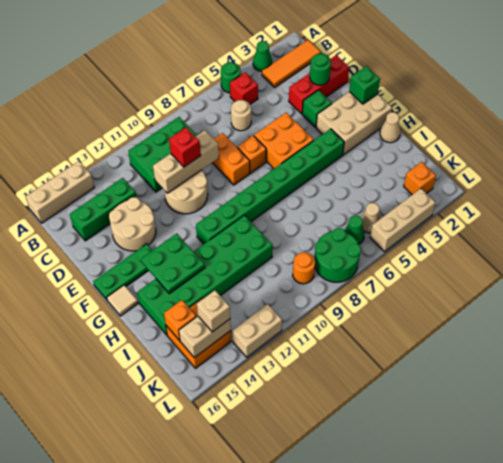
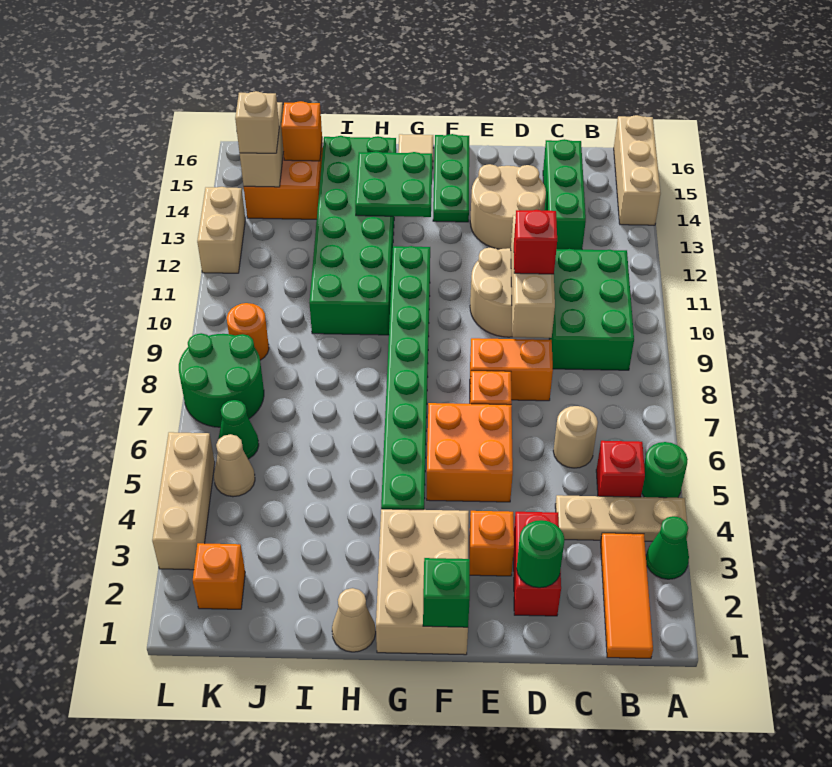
none -> tan plate A4:C4 level 1
red brick D1:D3 level 1 -> red brick D2:D3 level 1
green brick E3 level 1 -> orange brick E3 level 1

